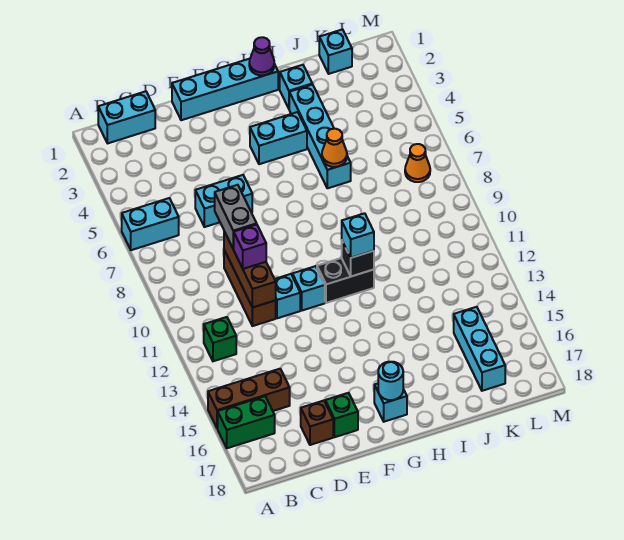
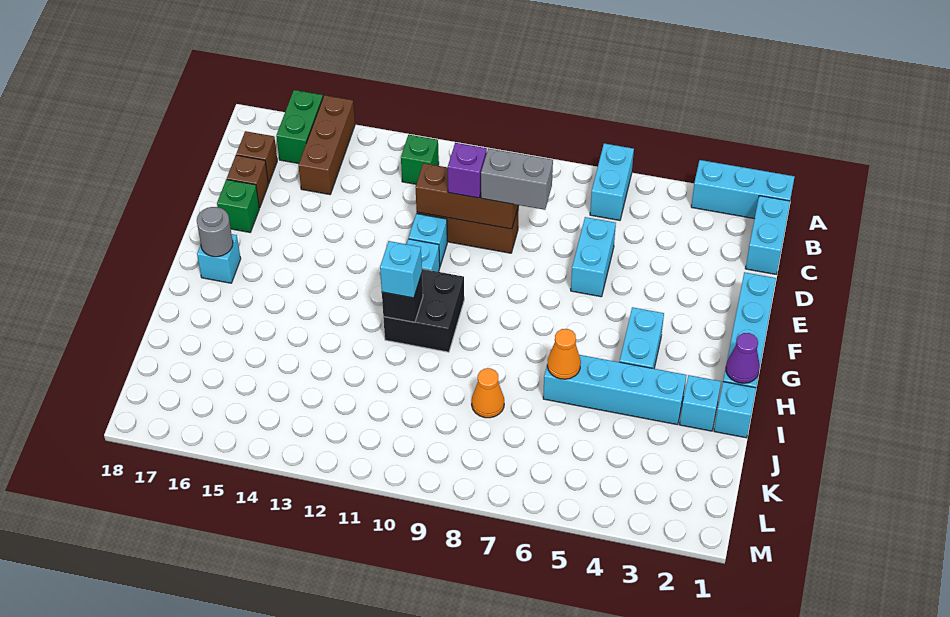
none -> brown brick C17 level 1
black brick G11:H11 level 1 -> black brick G10:H11 level 1
cyan round brick G17 level 2 -> grey round brick G17 level 2
cyan brick K1 level 1 -> cyan brick I1 level 1
cyan brick K15:K17 level 1 -> cyan brick A1:A3 level 1
orange cone L7 level 1 -> orange cone J8 level 1

